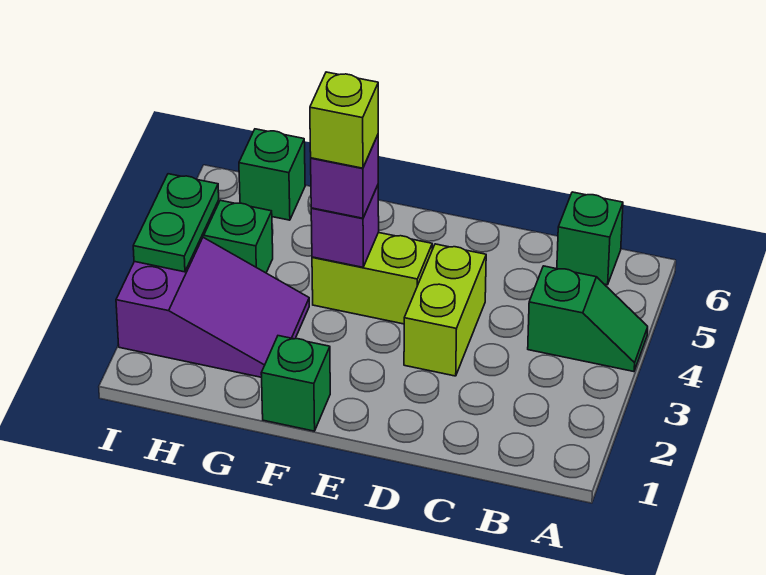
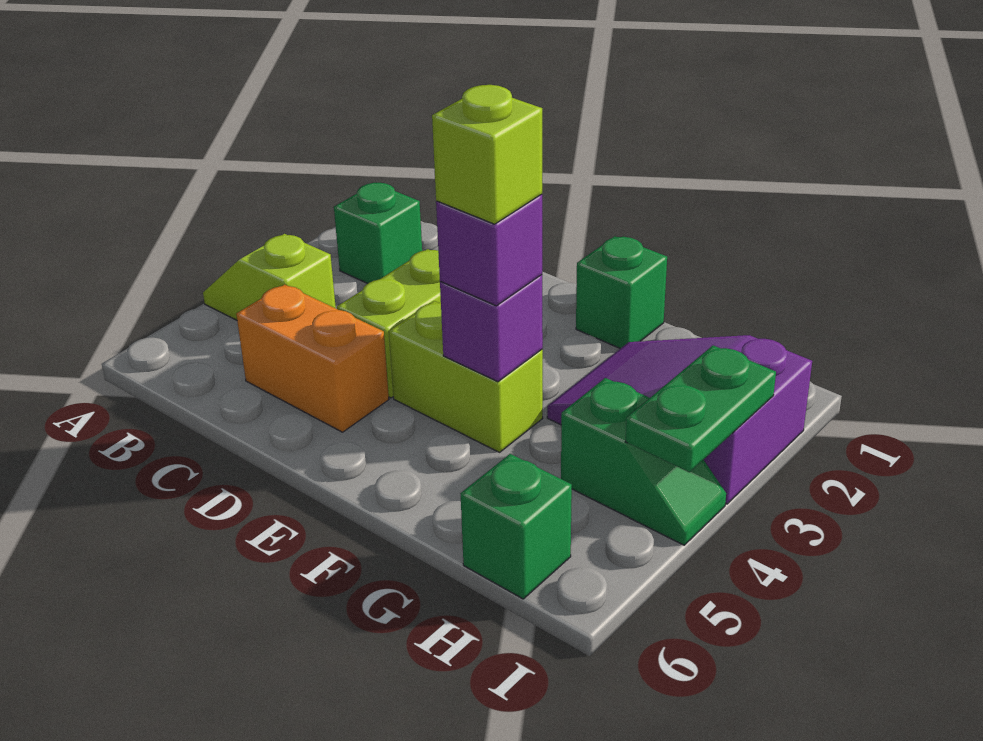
green slope A4:B4 level 1 top B -> lime slope A4:B4 level 1 top B
green brick B6 level 1 -> green brick B2 level 1
none -> orange brick C5:D5 level 1

